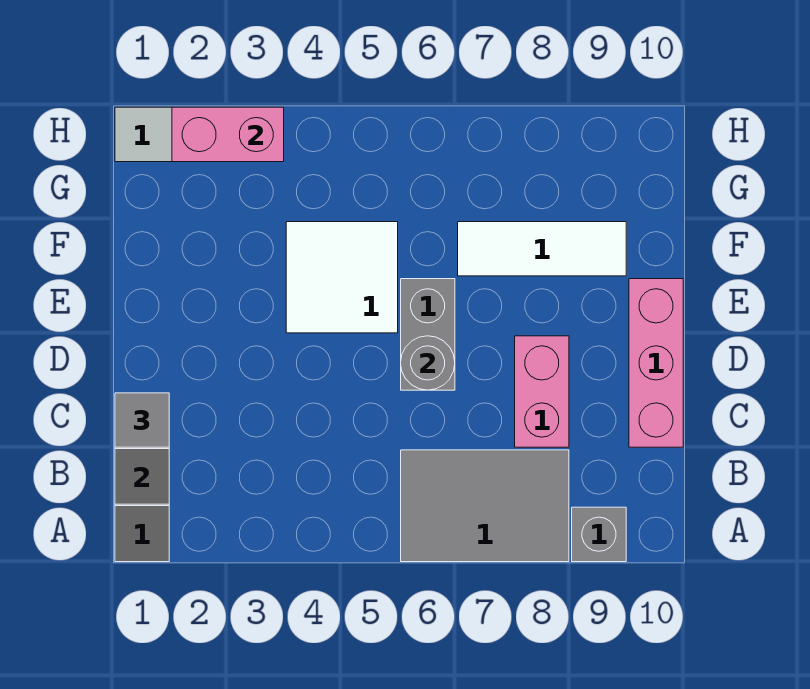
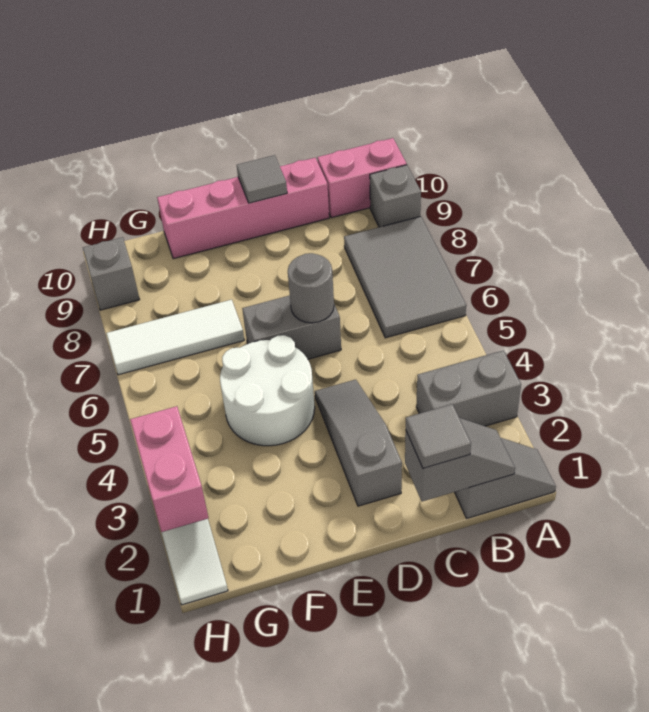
none -> grey brick A3:B3 level 1
pink brick C8:D8 level 1 -> pink brick A10:B10 level 1
pink brick C10:E10 level 1 -> pink brick C10:F10 level 1
none -> grey slope D2:D4 level 1 top 2
none -> grey tile D10 level 2
white tile E4:F5 level 1 -> white round brick E4:F5 level 1
white tile F7:F9 level 1 -> white tile F7:H7 level 1
none -> grey brick H9 level 1

